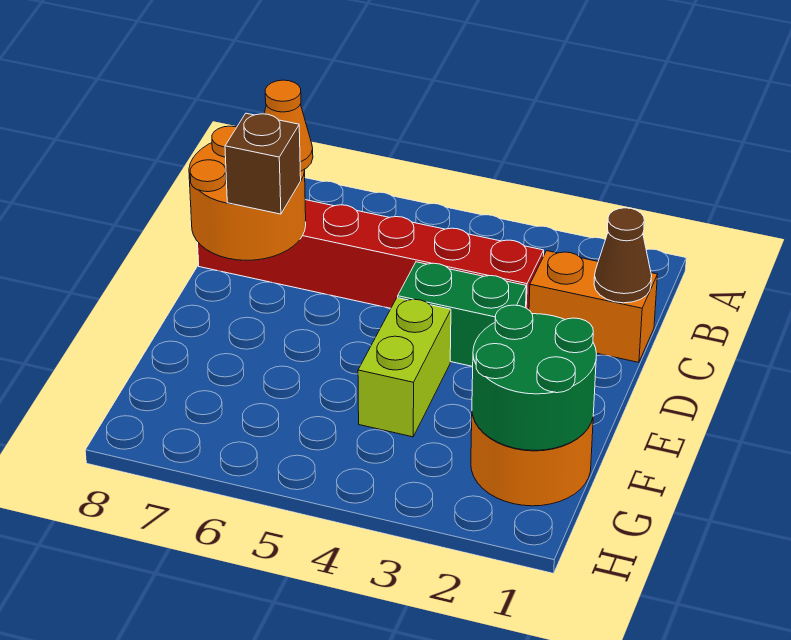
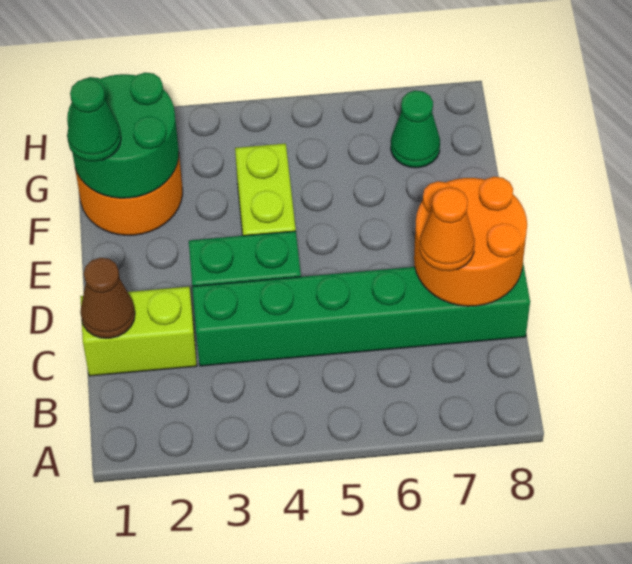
orange brick C1:C2 level 1 -> lime brick C1:C2 level 1
red brick C3:C8 level 1 -> green brick C3:C8 level 1
brown brick D7 level 3 -> none
none -> green cone F1 level 3
none -> green cone G7 level 1

